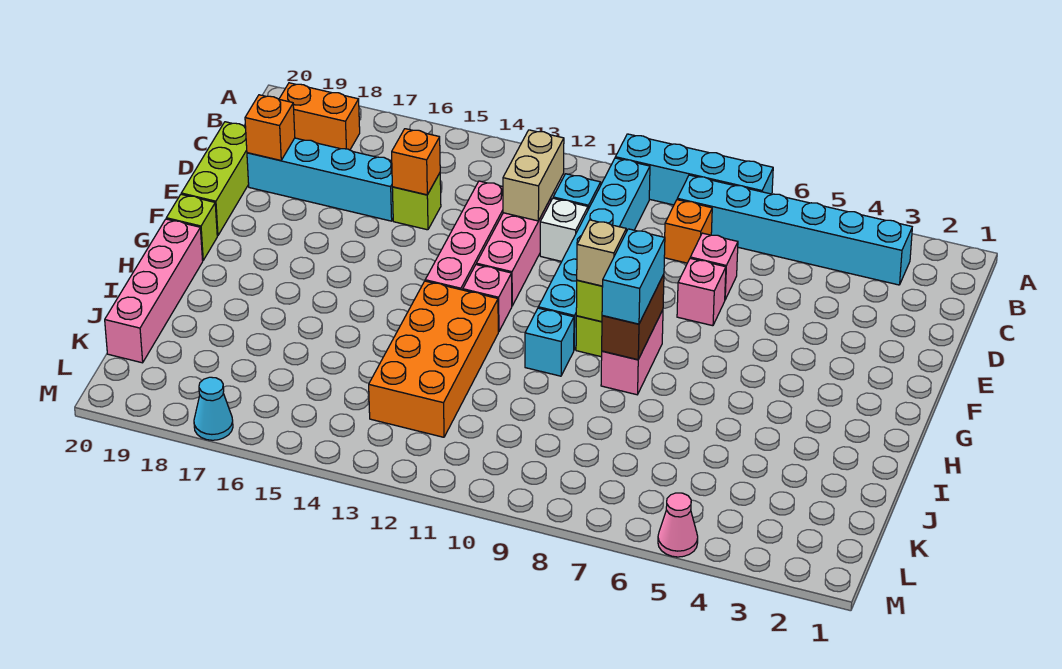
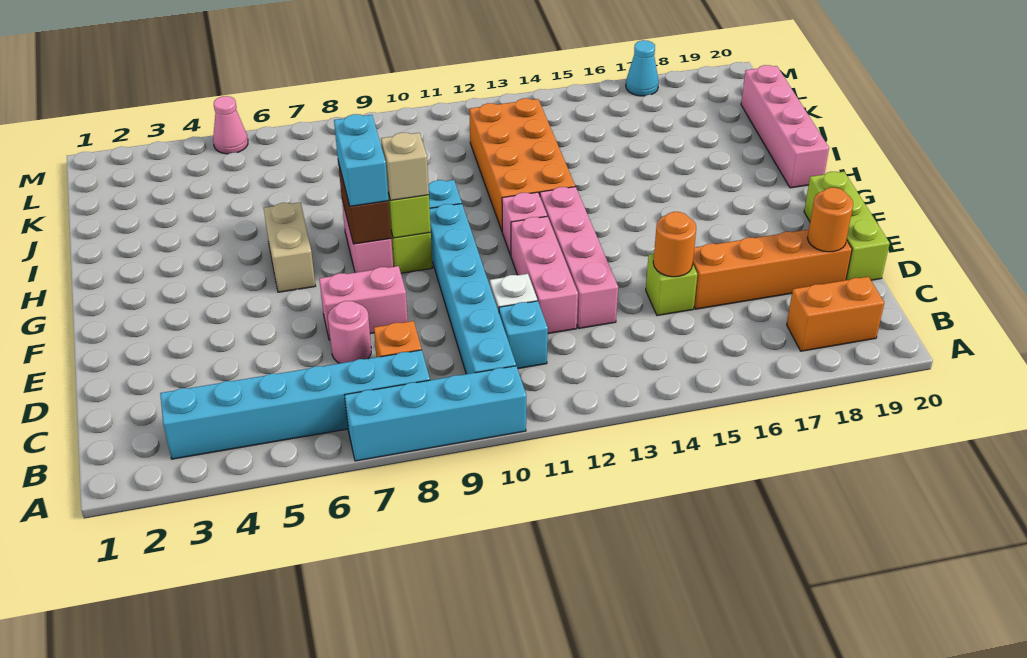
tan brick C12:D12 level 2 -> tan brick G6:H6 level 1
pink brick D7 level 1 -> pink round brick D7 level 1
orange brick D15 level 2 -> orange round brick D15 level 2
cyan brick D16:D19 level 1 -> orange brick D16:D19 level 1
orange brick D19 level 2 -> orange round brick D19 level 2
pink brick E7 level 1 -> pink brick E7:E8 level 1
lime brick G20 level 1 -> none

